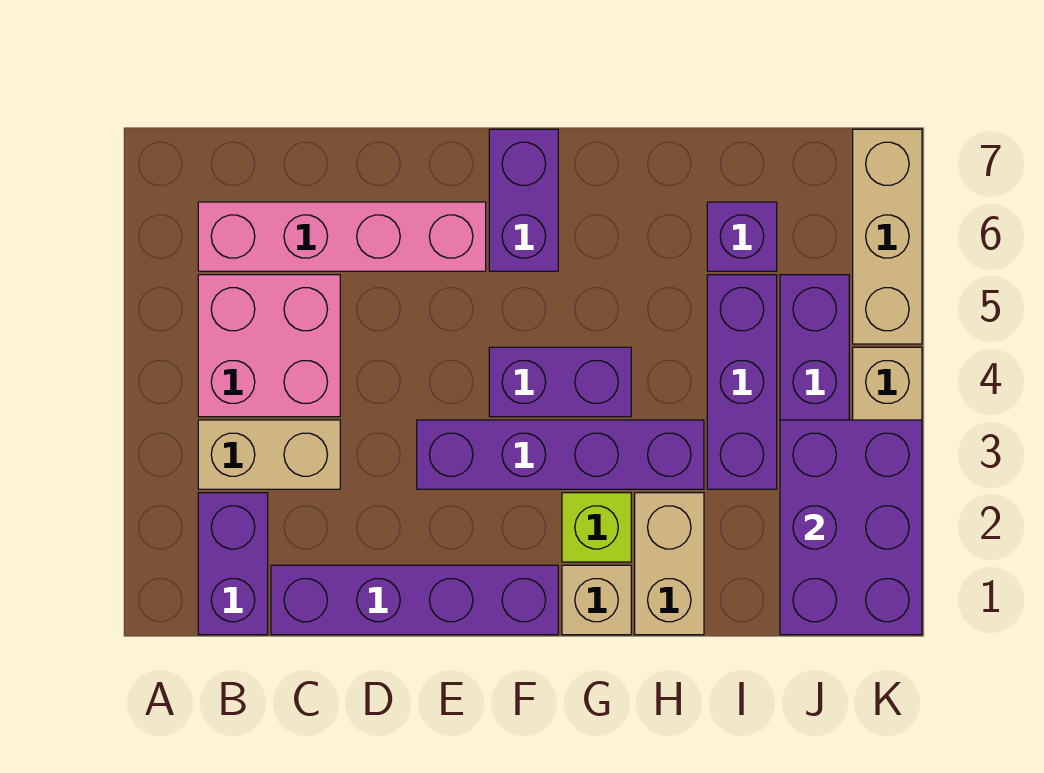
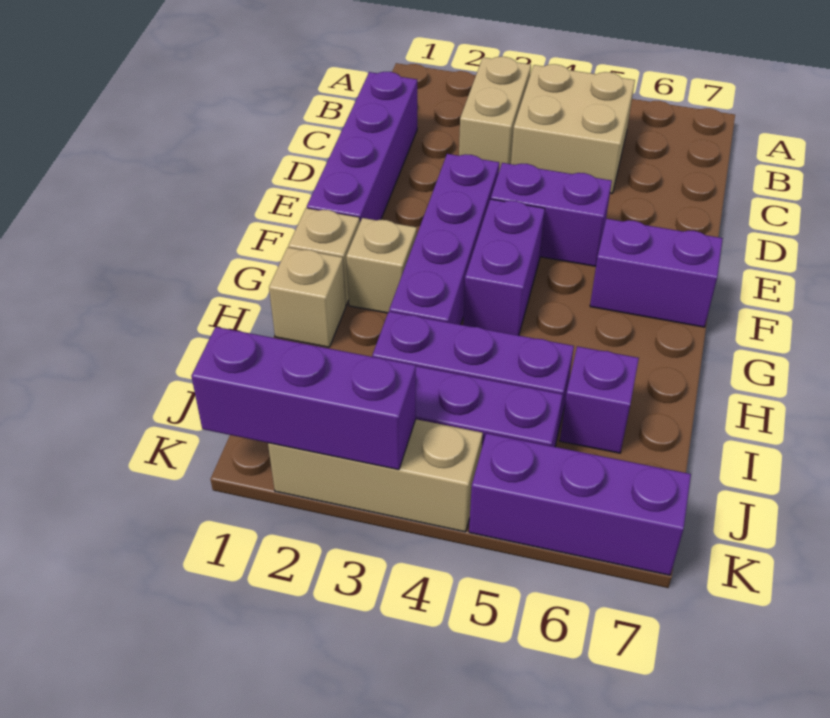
purple brick B1:B2 level 1 -> purple brick E4:E5 level 1
pink brick B4:C5 level 1 -> tan brick B4:C5 level 1
pink brick B6:E6 level 1 -> none
lime brick G2 level 1 -> tan brick G2 level 1
tan brick H1:H2 level 1 -> tan brick H1 level 1
purple brick J1:K3 level 2 -> purple brick K1:K3 level 2
tan brick K5:K7 level 1 -> purple brick K5:K7 level 1

